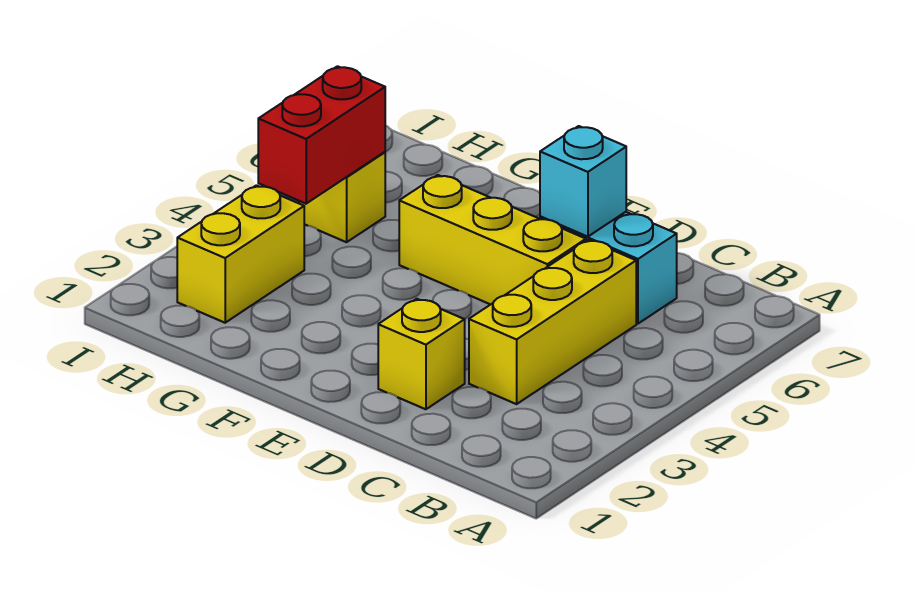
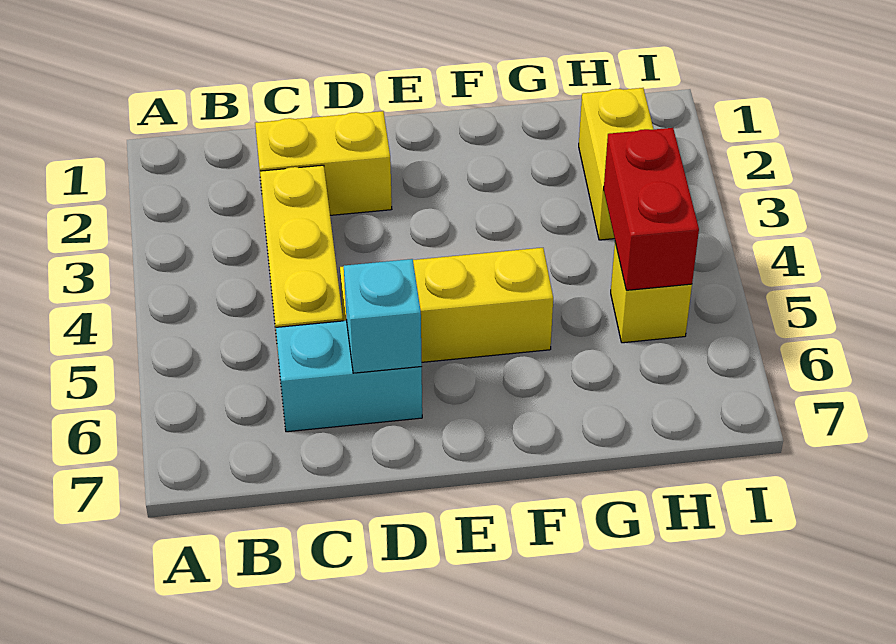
yellow brick D2 level 1 -> yellow brick C2:D2 level 1

